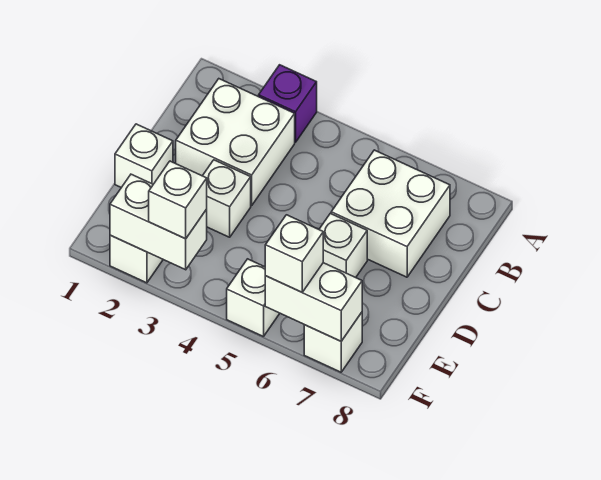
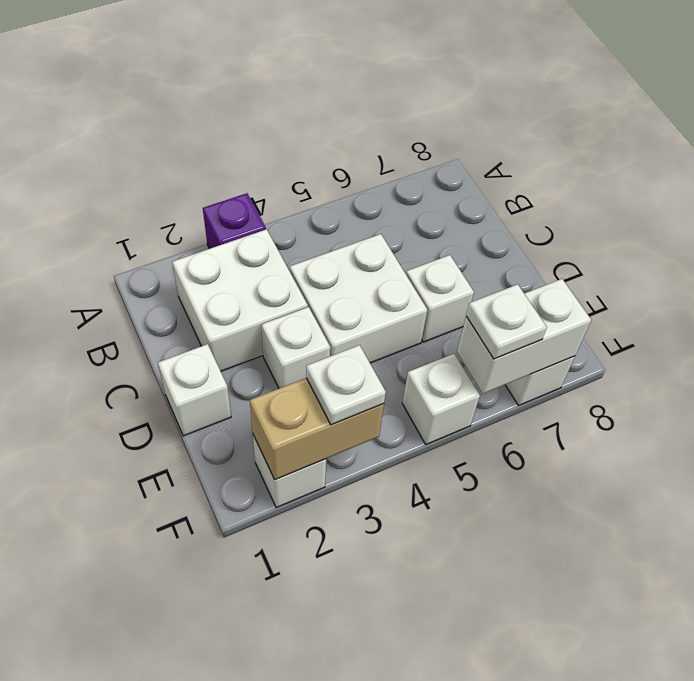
white brick B6:C7 level 1 -> white brick C4:D5 level 1
white brick F2:F3 level 2 -> tan brick F2:F3 level 2
white brick F3 level 3 -> white plate F3 level 3
white brick F6 level 3 -> white plate F6 level 3

